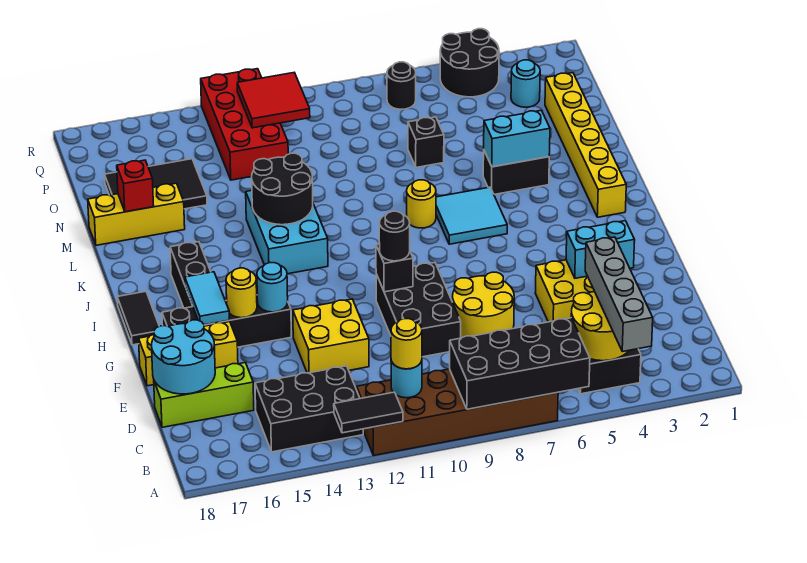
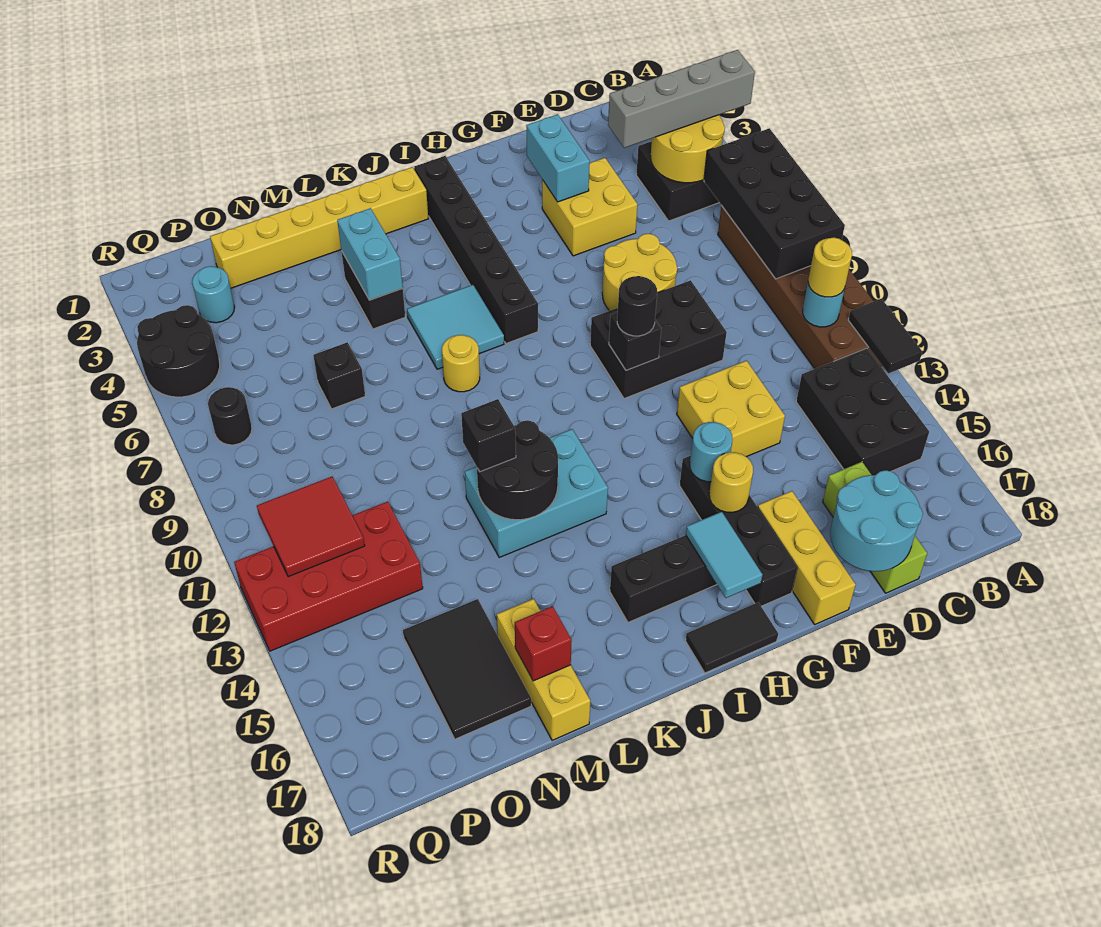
cyan tile G16:H16 level 2 -> cyan tile H16:H17 level 2
none -> black brick I2:I7 level 1
none -> black brick L12 level 3

